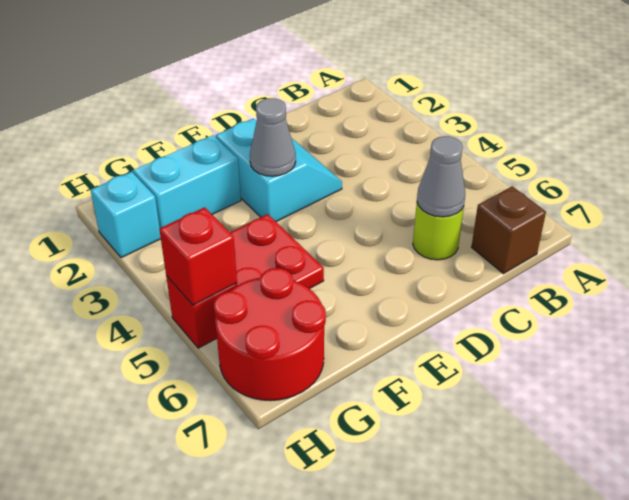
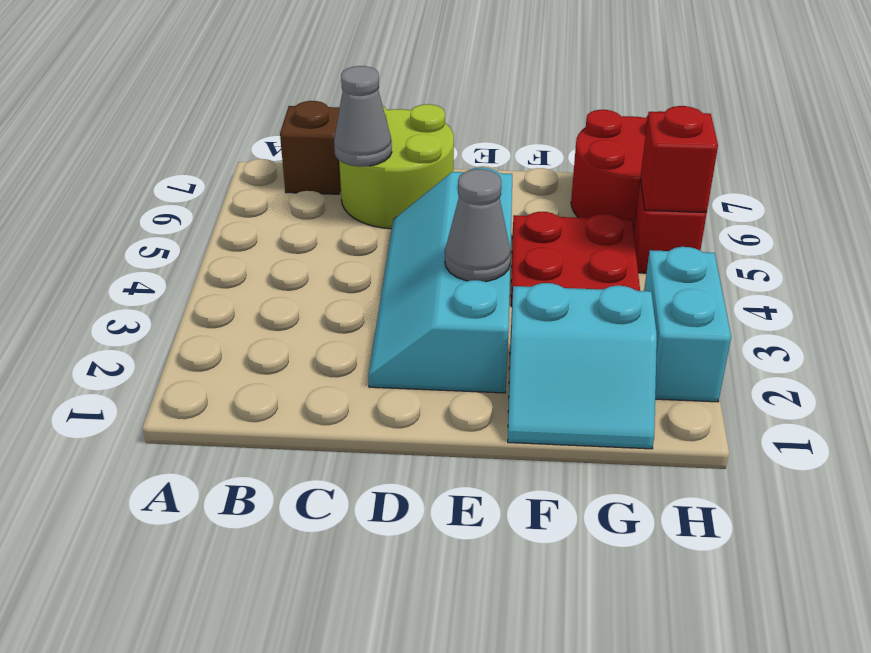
lime round brick C6 level 1 -> lime round brick C6:D7 level 1
cyan slope D2:E3 level 1 top E -> cyan slope D2:E5 level 1 top E
cyan brick H2 level 1 -> cyan brick H2:H3 level 1

